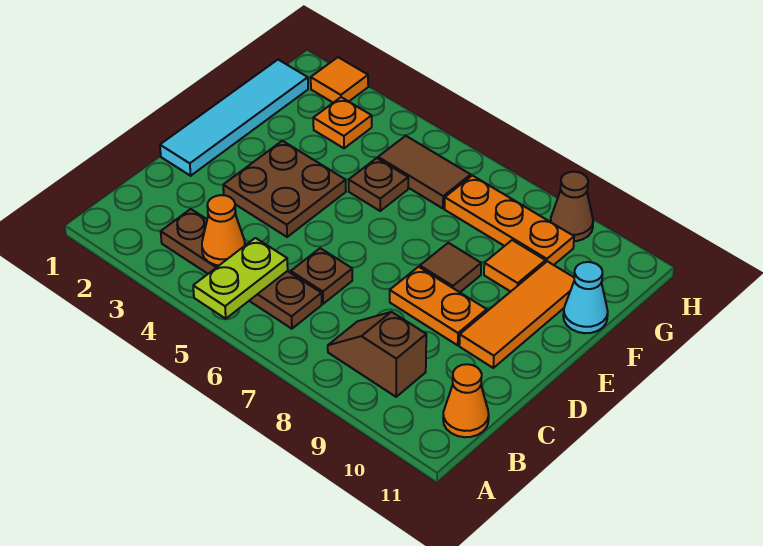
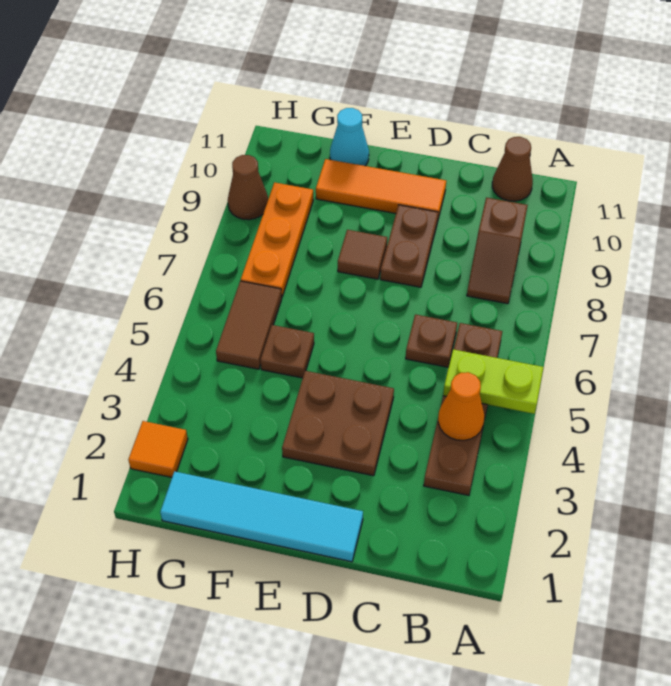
orange cone B11 level 1 -> brown cone B11 level 1
orange plate D8:D9 level 1 -> brown plate D8:D9 level 1
orange tile F9 level 1 -> none
orange plate G3 level 1 -> none

